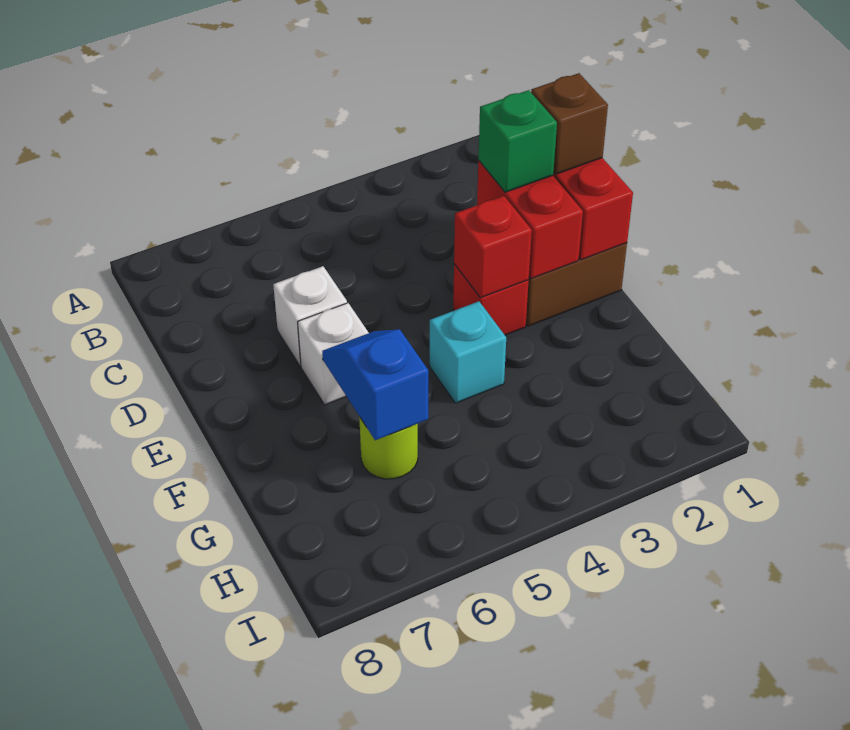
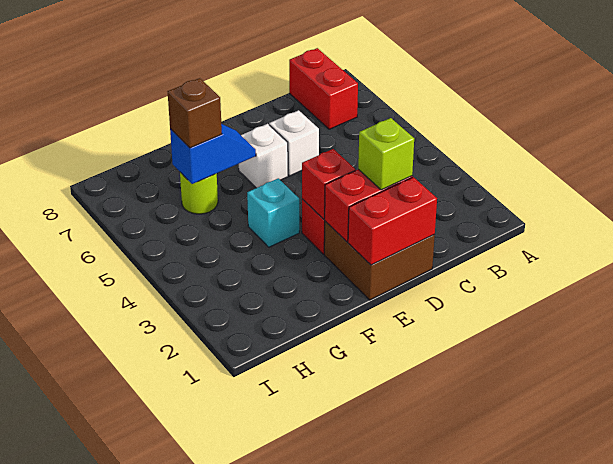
none -> red brick B7:B8 level 1
brown brick D1 level 3 -> brown brick G6 level 3
green brick D2 level 3 -> lime brick D2 level 3

